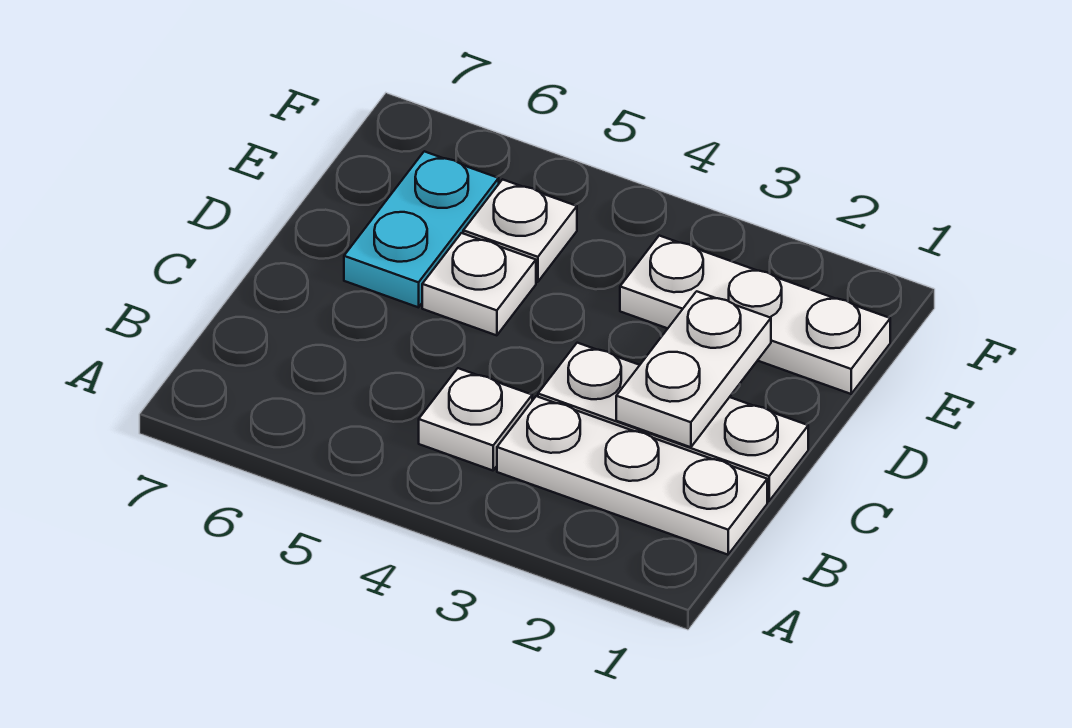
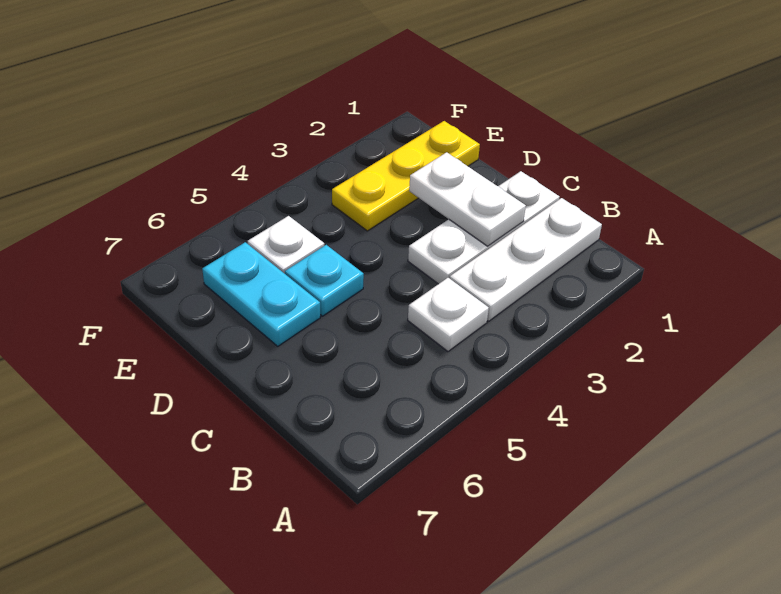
white plate D5 level 1 -> cyan plate D5 level 1
white plate E1:E3 level 1 -> yellow plate E1:E3 level 1

